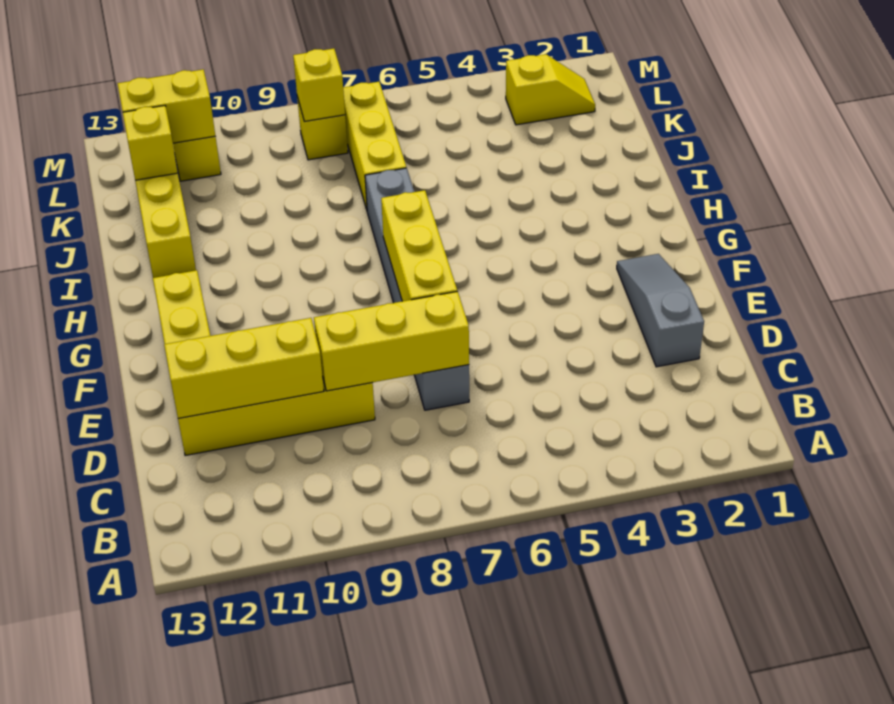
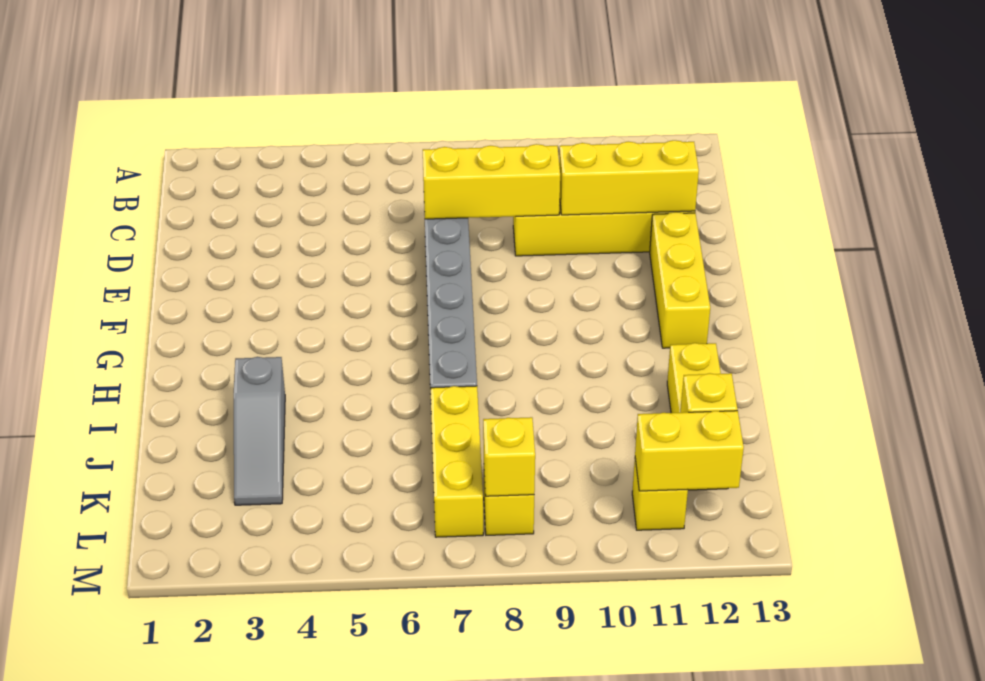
grey slope D2:F2 level 1 top D -> grey slope I3:K3 level 1 top I
yellow brick E7:G7 level 2 -> none
yellow slope L2:L3 level 1 top 3 -> none

